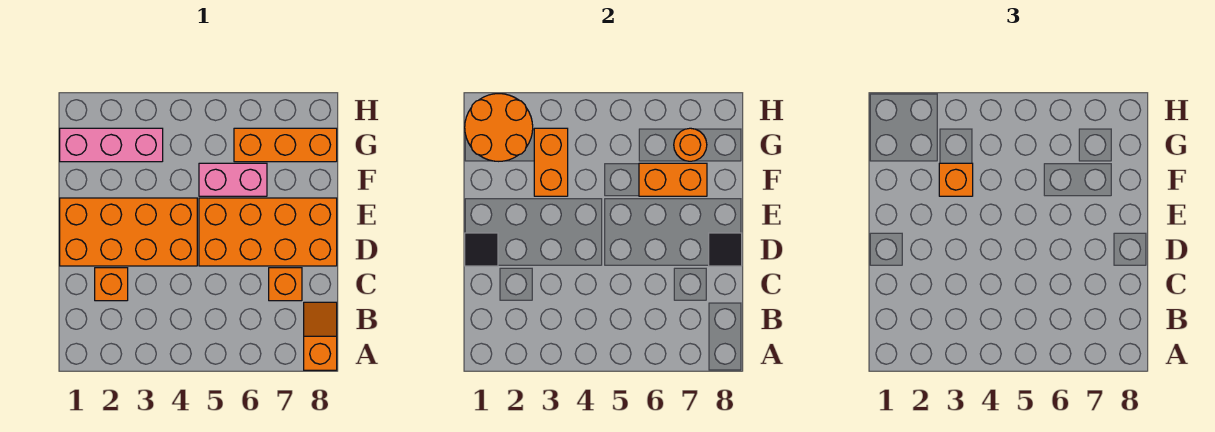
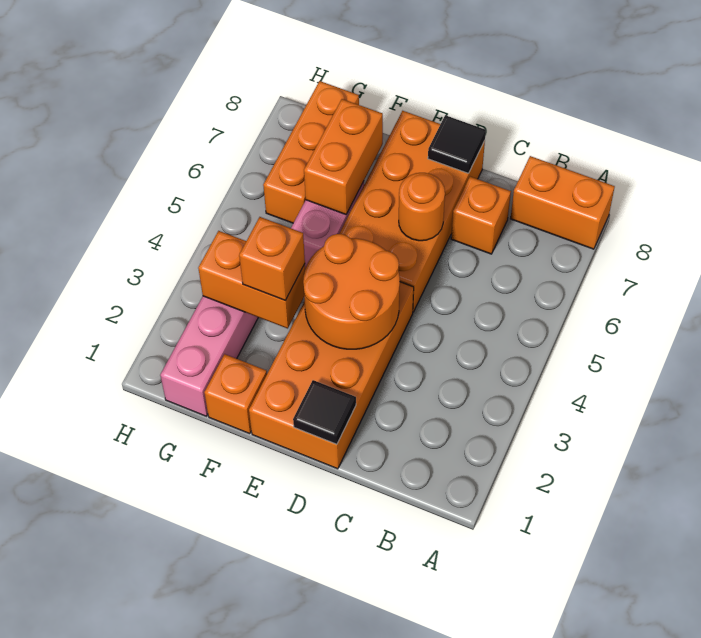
orange slope A8:B8 level 1 top A -> orange brick A8:B8 level 1
orange brick C2 level 1 -> orange brick F1 level 1
orange round brick G1:H2 level 2 -> orange round brick D3:E4 level 2
orange round brick G7 level 2 -> orange round brick D6 level 2

